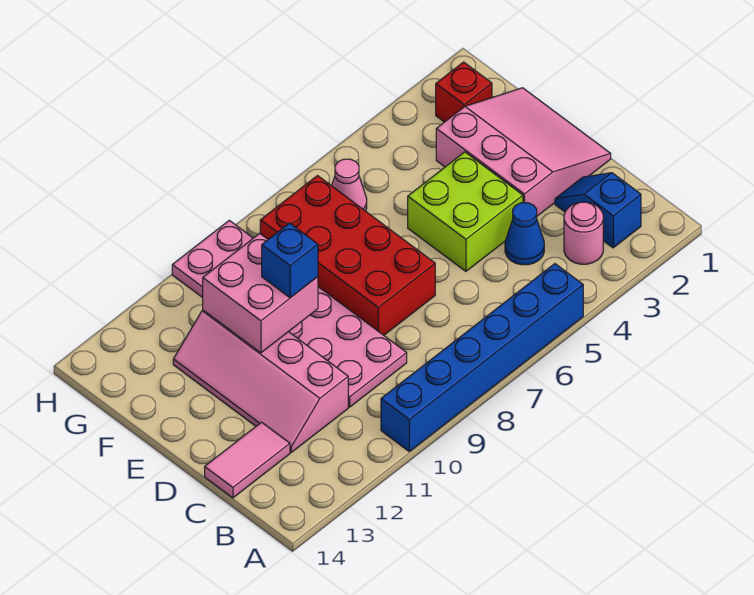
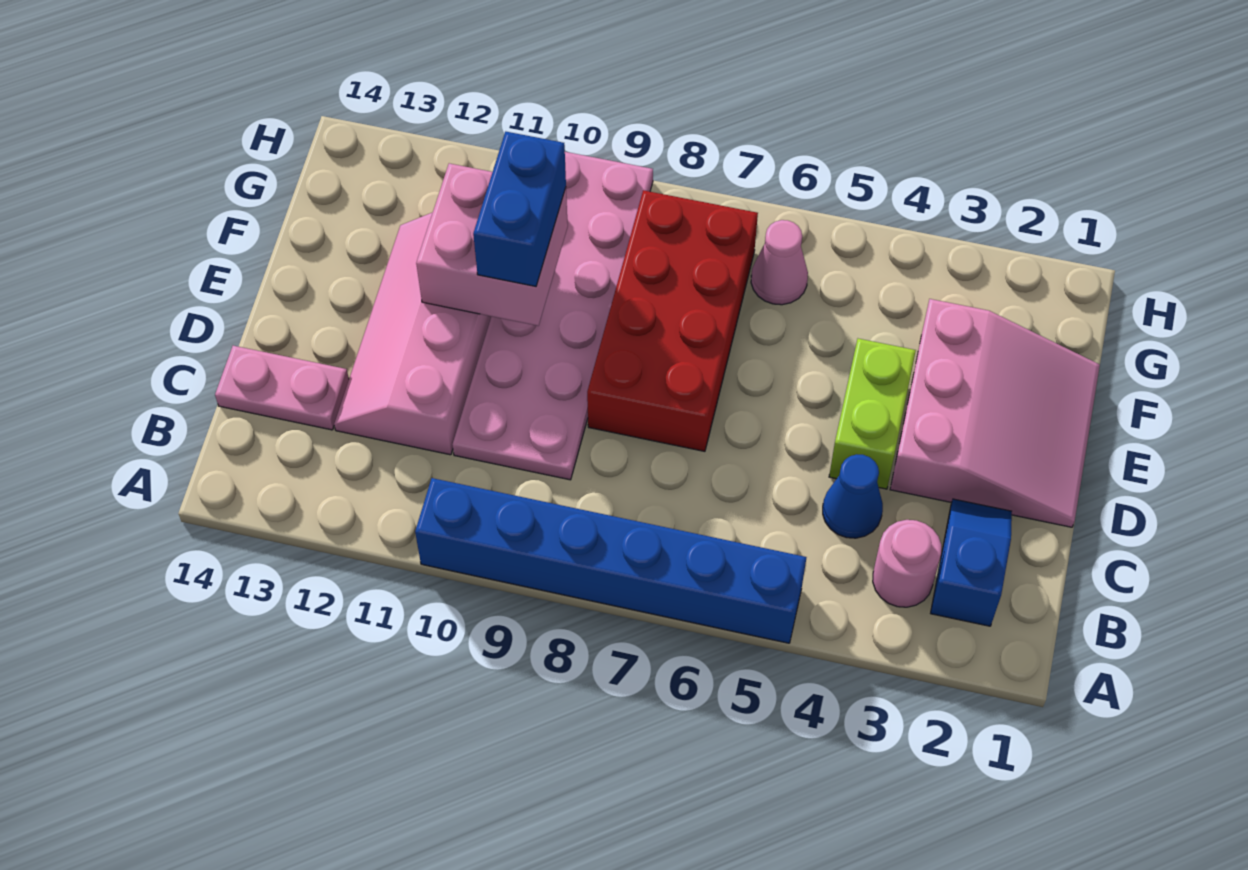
pink tile C13:C14 level 1 -> pink plate C13:C14 level 1
lime brick D4:E5 level 1 -> lime brick D4:E4 level 1
blue brick E10 level 3 -> blue brick E10:F10 level 3
red brick G2 level 1 -> none

